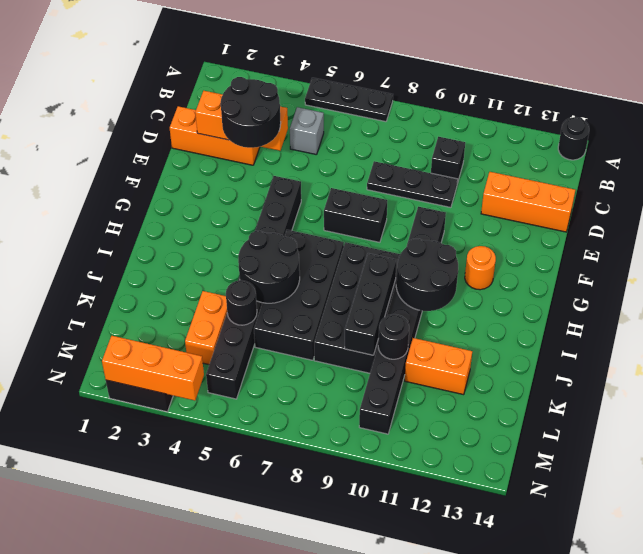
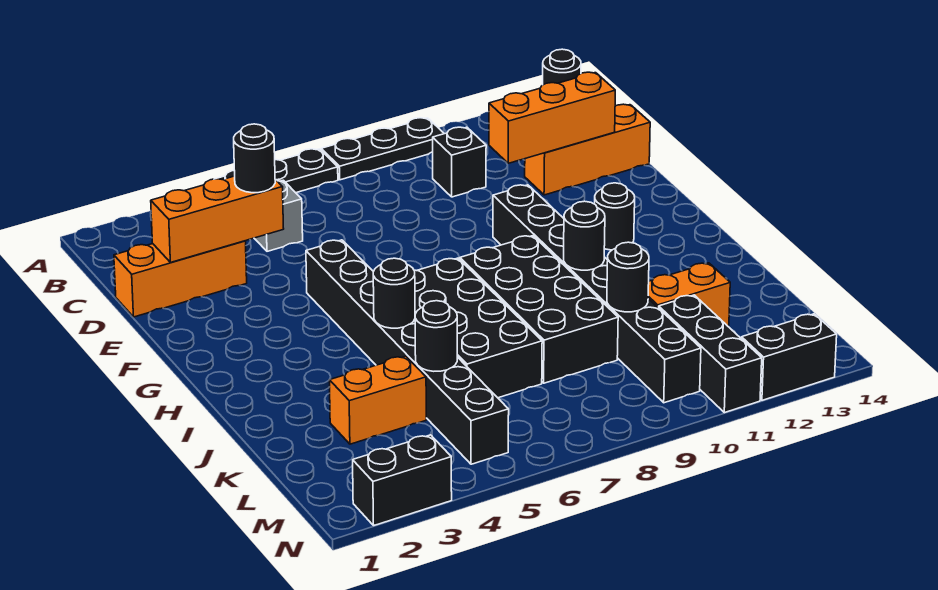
black round brick D3:E4 level 3 -> black round brick D4 level 3
black plate D8:D10 level 1 -> black plate A8:A10 level 1
black brick F7:F8 level 1 -> black brick N12:N13 level 1
orange round brick G12 level 1 -> black round brick G12 level 1
black round brick H10:I11 level 2 -> black round brick I10 level 2
black round brick I5:J6 level 2 -> black round brick I5 level 2
black brick I9:K9 level 2 -> black brick L11:N11 level 1
orange brick K4:L4 level 1 -> orange brick K3:K4 level 1
orange brick N2:N4 level 2 -> orange brick D11:D13 level 2

